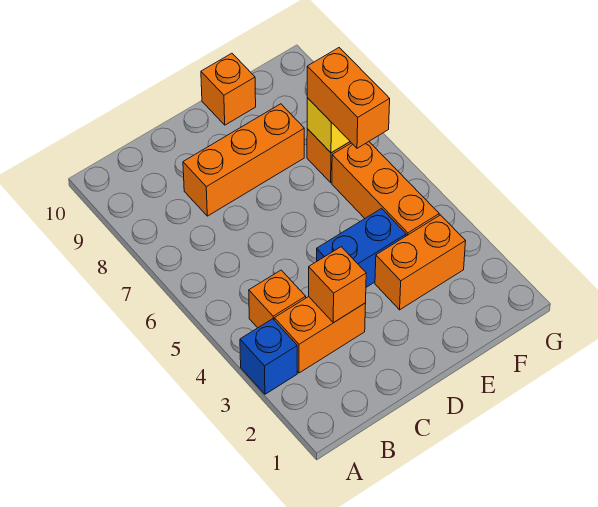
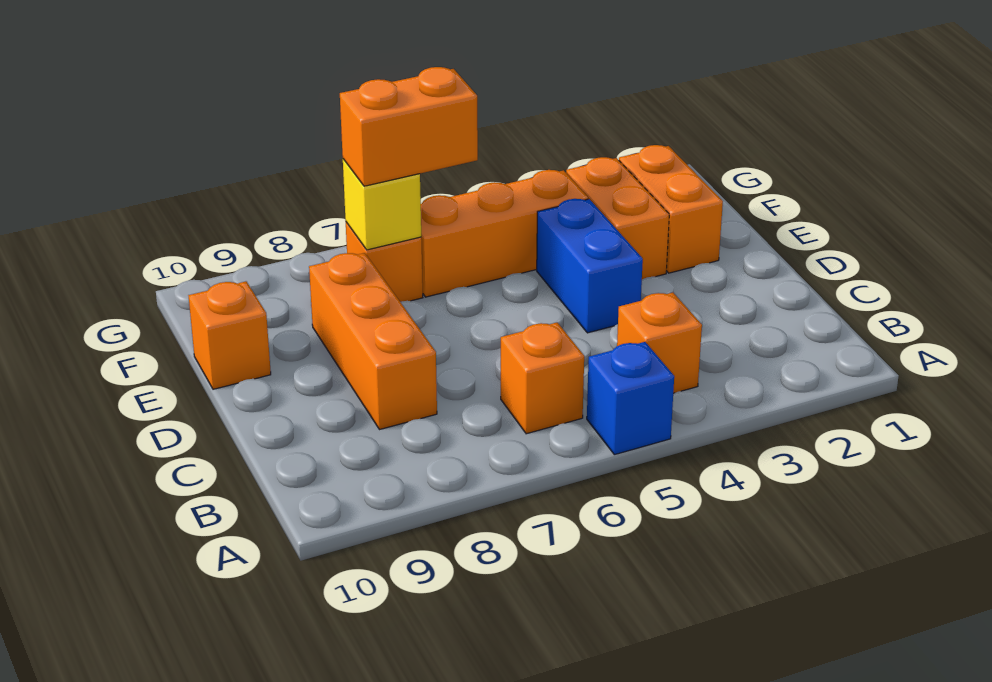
blue brick A3 level 1 -> blue brick A5 level 1
orange brick B3:C3 level 1 -> orange brick E2:F2 level 1
orange brick C3 level 2 -> orange brick B6 level 1

